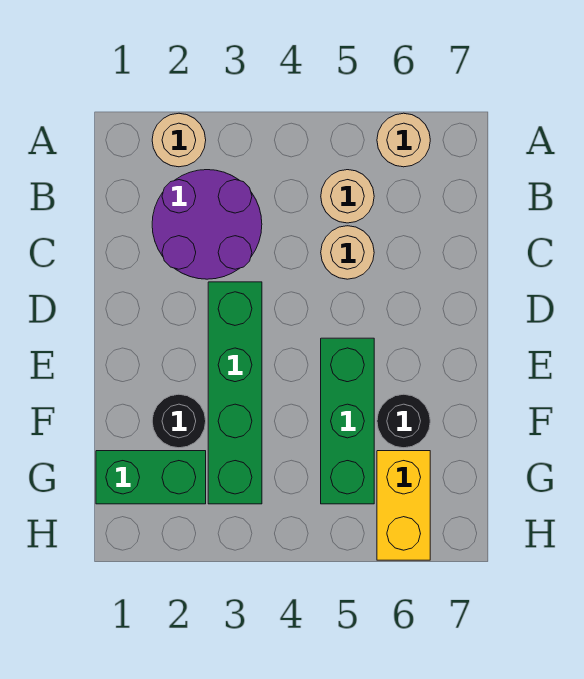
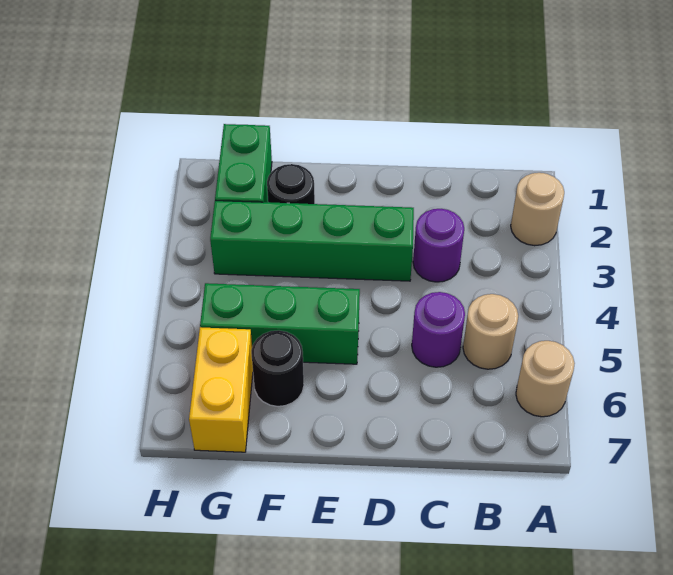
purple round brick B2:C3 level 1 -> purple round brick C3 level 1
tan round brick C5 level 1 -> purple round brick C5 level 1
yellow brick G6:H6 level 1 -> yellow brick G6:G7 level 1

